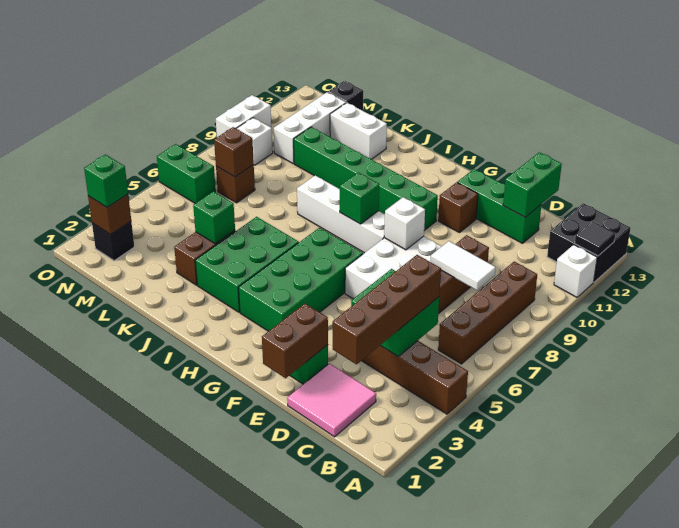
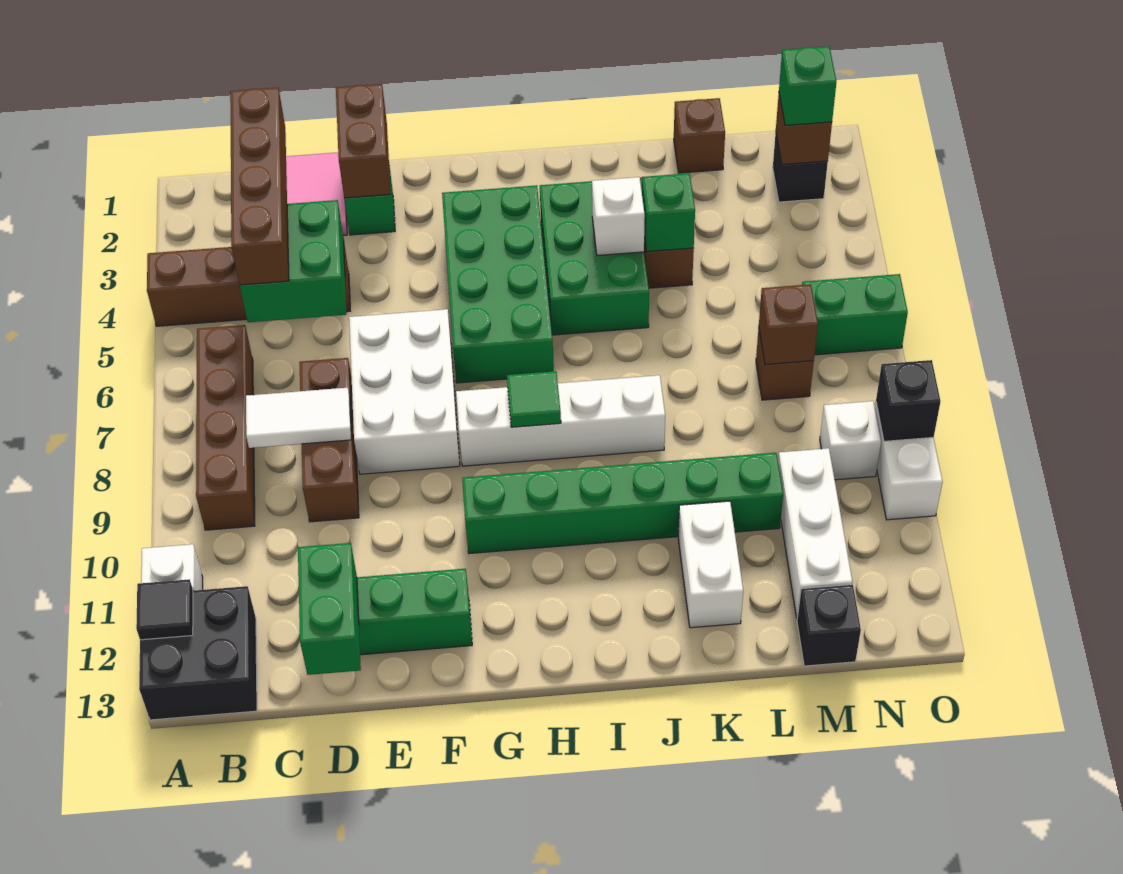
white brick F8 level 2 -> white brick J4 level 2
brown brick F11 level 1 -> brown brick L1 level 1
green brick H8 level 2 -> green tile H8 level 2
white brick K12:L12 level 1 -> white brick K11:K12 level 1
none -> black brick O9 level 2

